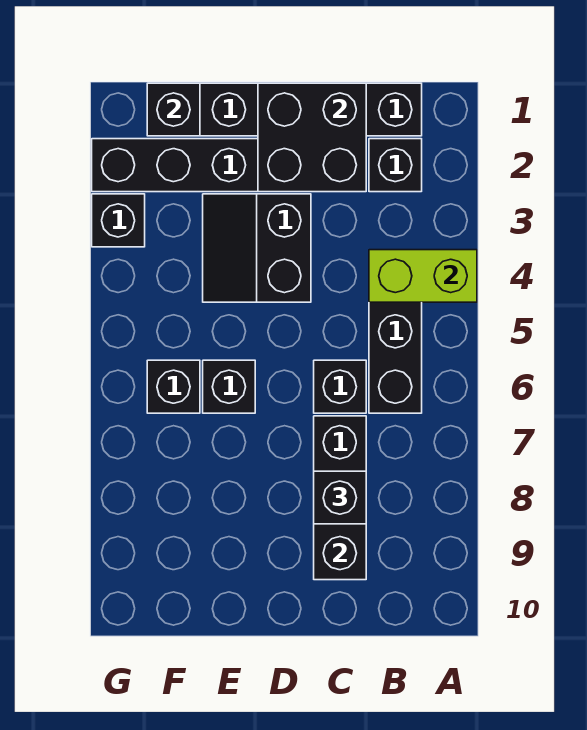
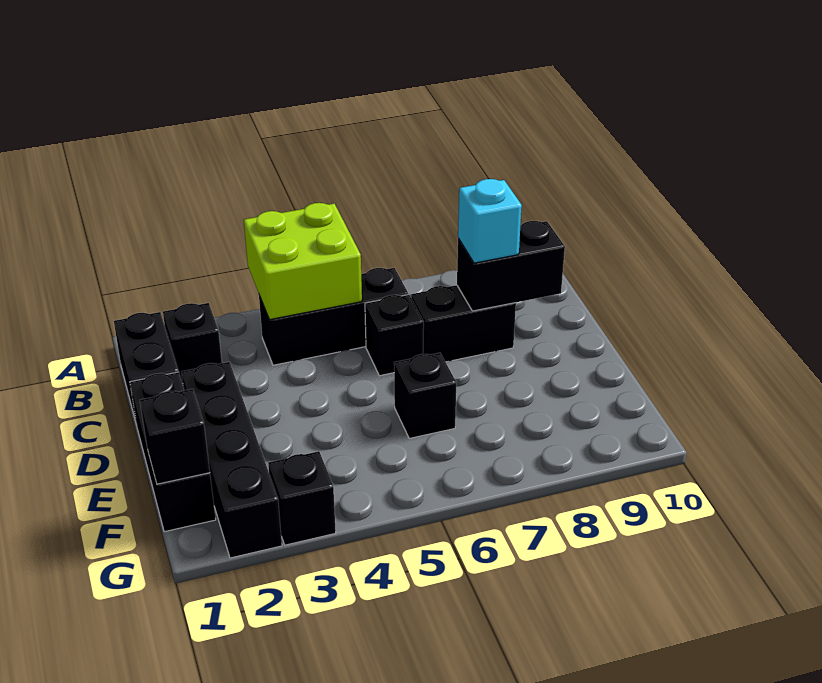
lime brick A4:B4 level 2 -> lime brick A4:B5 level 2
black brick C1:D2 level 2 -> none
black brick C8 level 3 -> cyan brick C8 level 3
black slope D3:E4 level 1 top D -> none
black brick F6 level 1 -> none

